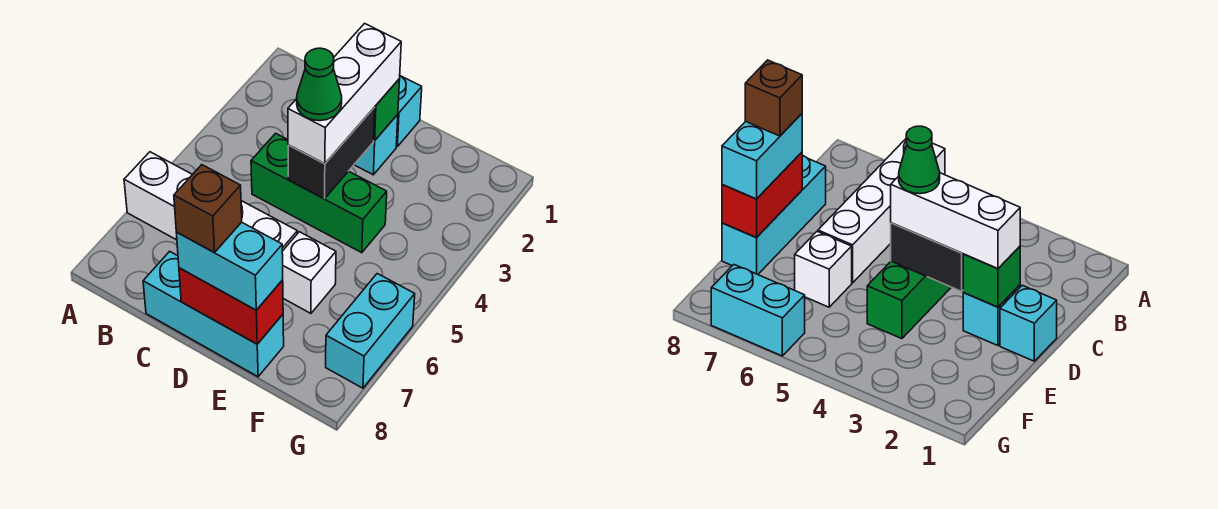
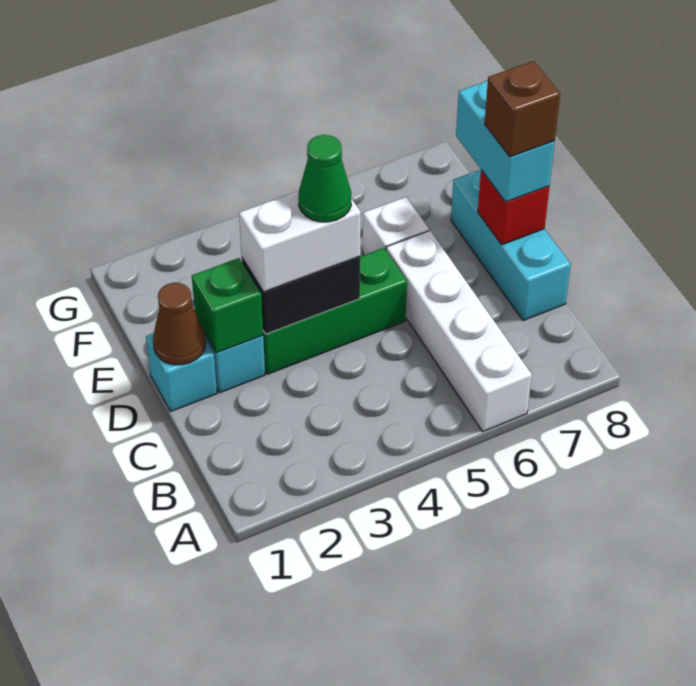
green brick C4:E4 level 1 -> green brick D3:D5 level 1
none -> brown cone D1 level 2
white brick D2:D4 level 3 -> white brick D3:D4 level 3
red brick D8:E8 level 2 -> red brick D8 level 2
cyan brick G6:G7 level 1 -> none

